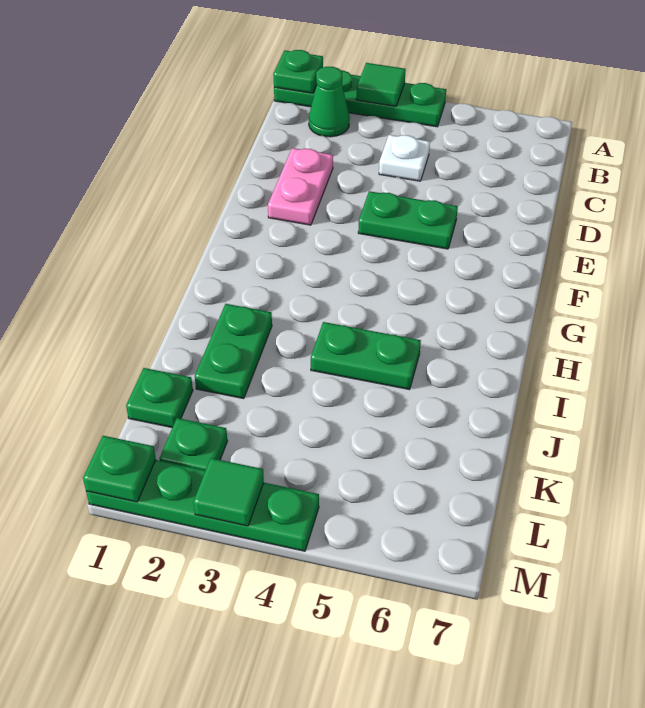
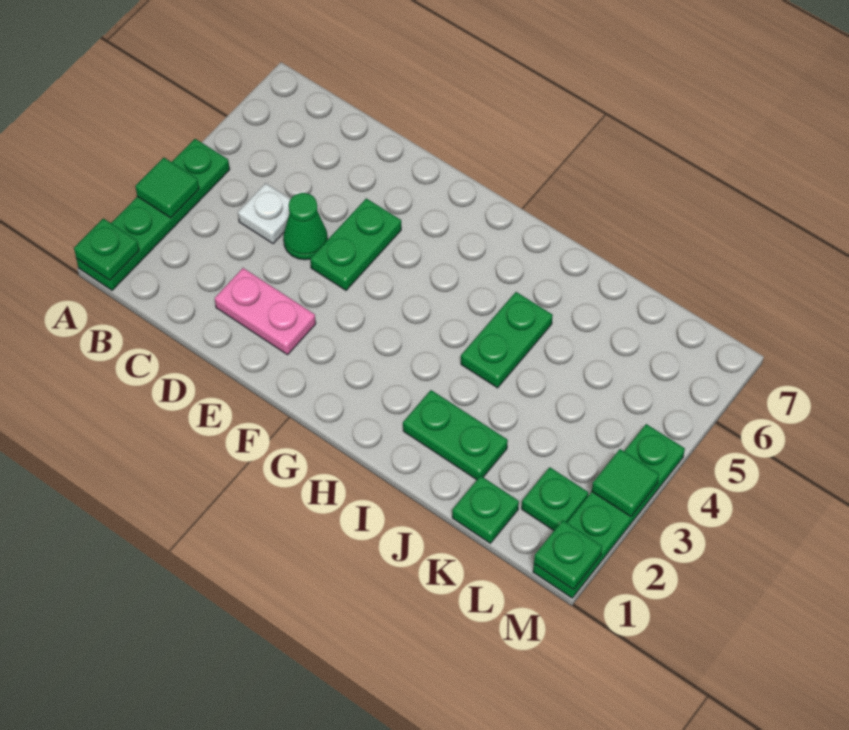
green cone B2 level 1 -> green cone D4 level 1

